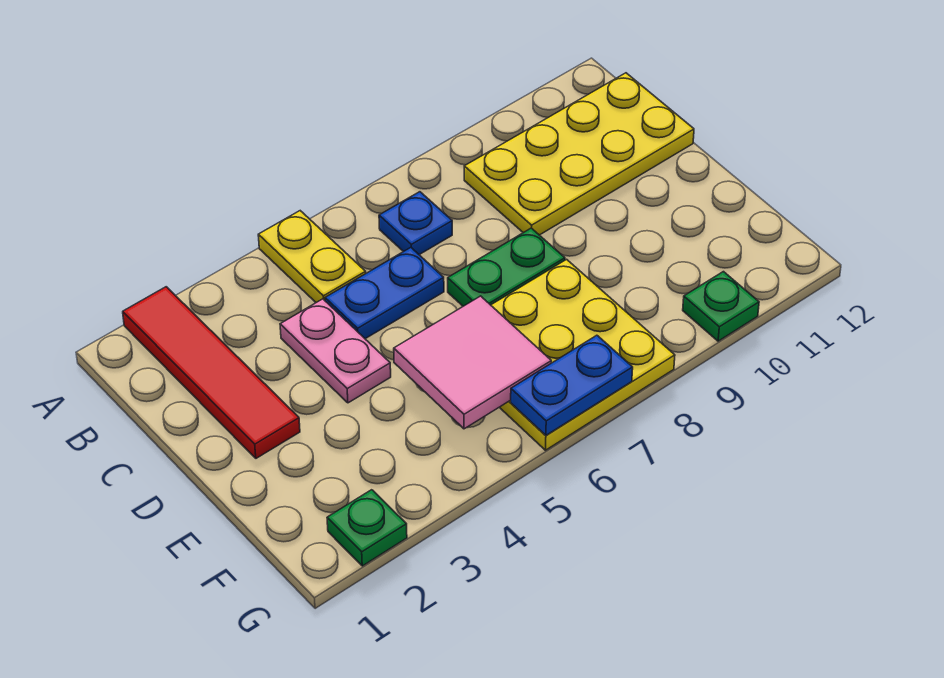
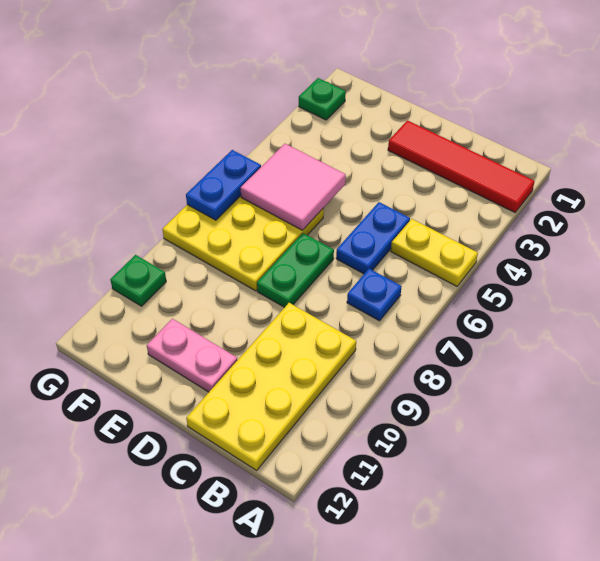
pink plate C4:D4 level 1 -> pink plate D11:E11 level 1

